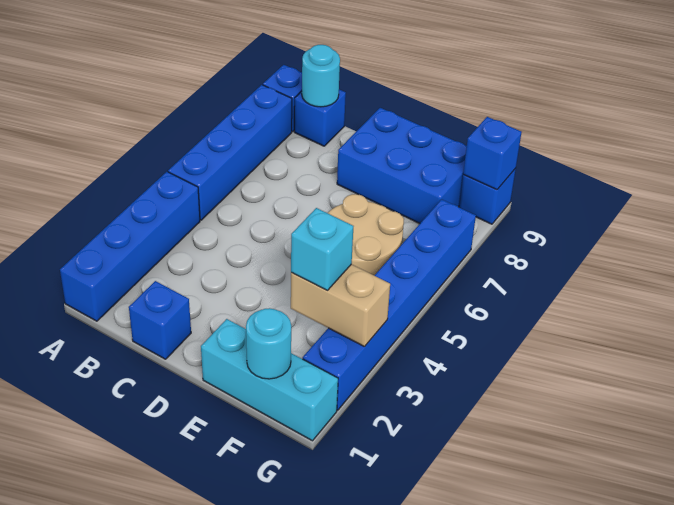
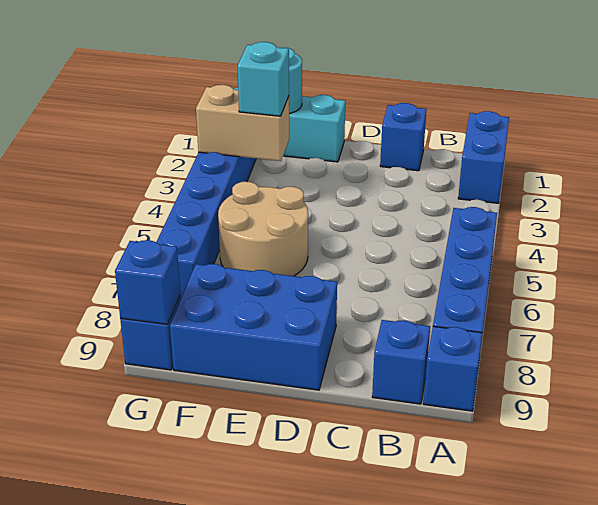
blue brick A1:A4 level 1 -> blue brick A1:A2 level 1
cyan round brick B9 level 2 -> none

